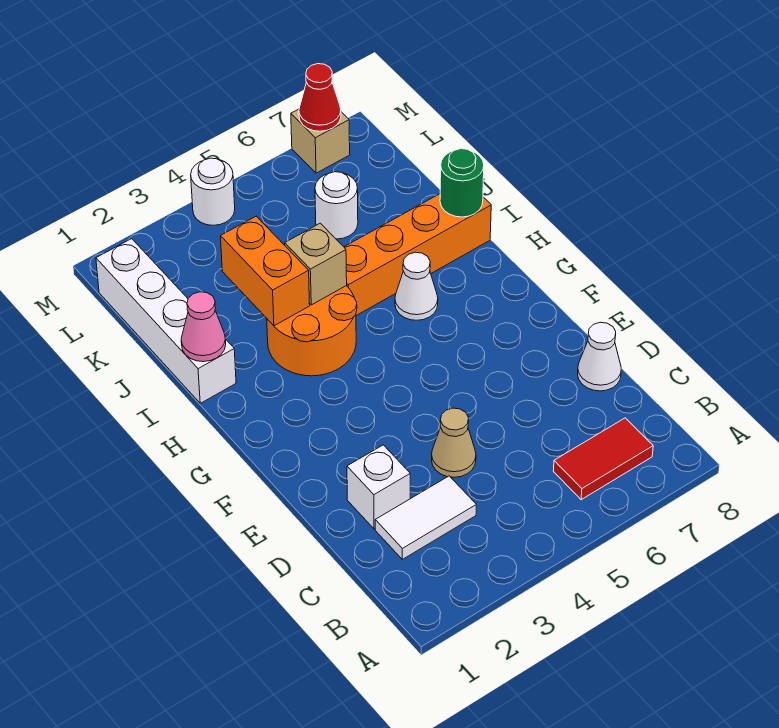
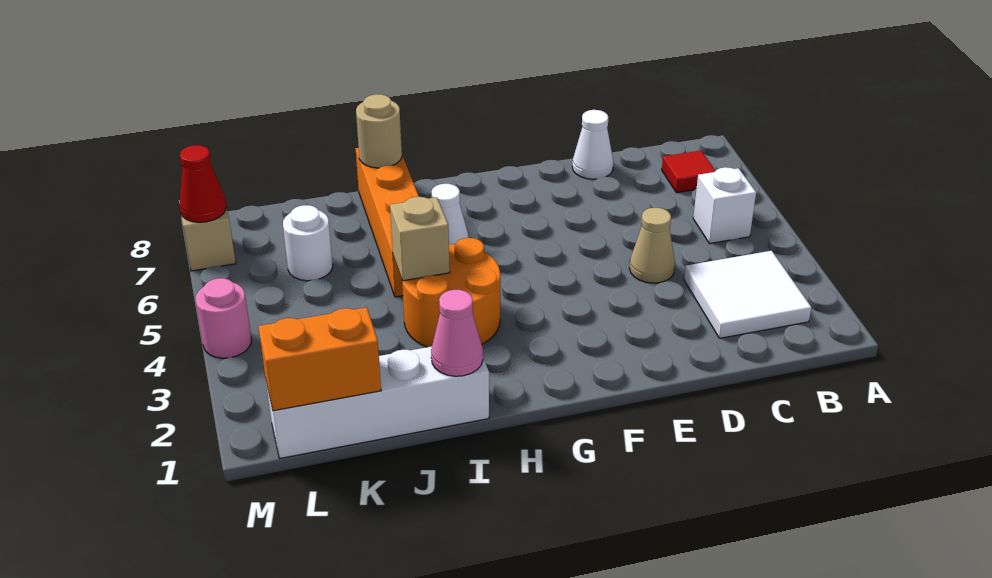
red tile B6:B7 level 1 -> red tile B7 level 1
white tile C2:C3 level 1 -> white tile B2:C3 level 1
white brick D2 level 1 -> white brick B5 level 1
orange brick I3:J3 level 2 -> orange brick K1:L1 level 2
green round brick I8 level 2 -> tan round brick I8 level 2
white round brick M4 level 1 -> pink round brick M4 level 1

